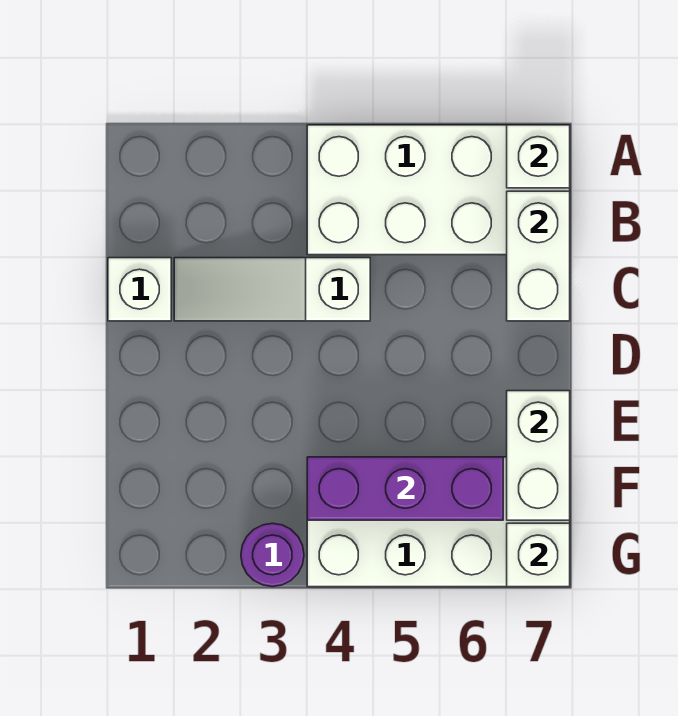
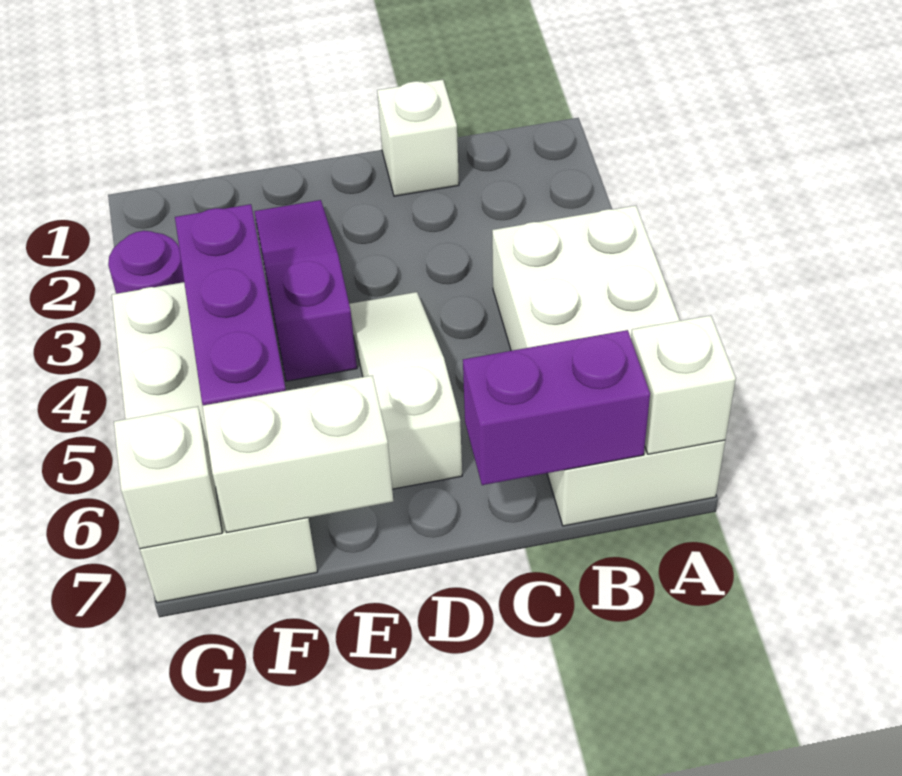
white brick B7:C7 level 2 -> purple brick B7:C7 level 2
white slope C2:C4 level 1 top 4 -> white slope D4:D6 level 1 top 6
none -> purple slope E2:E4 level 1 top 4

